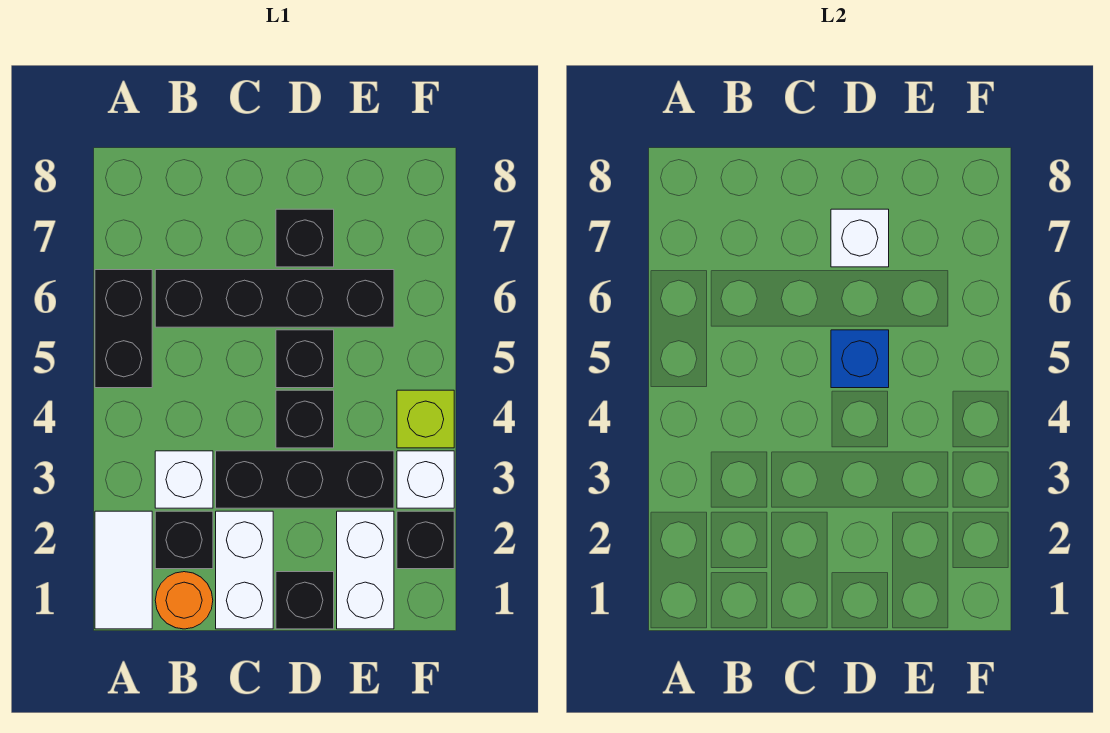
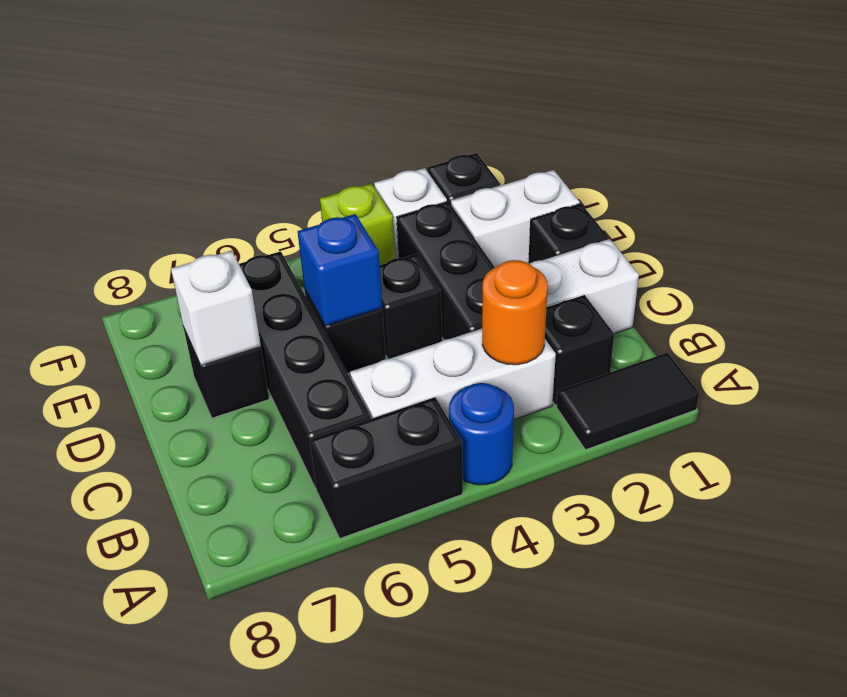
white tile A1:A2 level 1 -> black tile A1:A2 level 1
none -> blue round brick A4 level 1
orange round brick B1 level 1 -> orange round brick B3 level 2
white brick B3 level 1 -> white brick B3:B5 level 1

